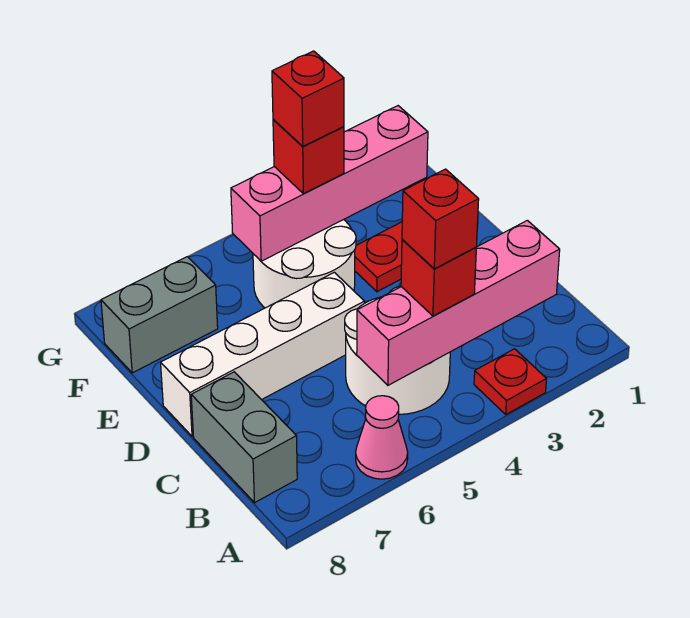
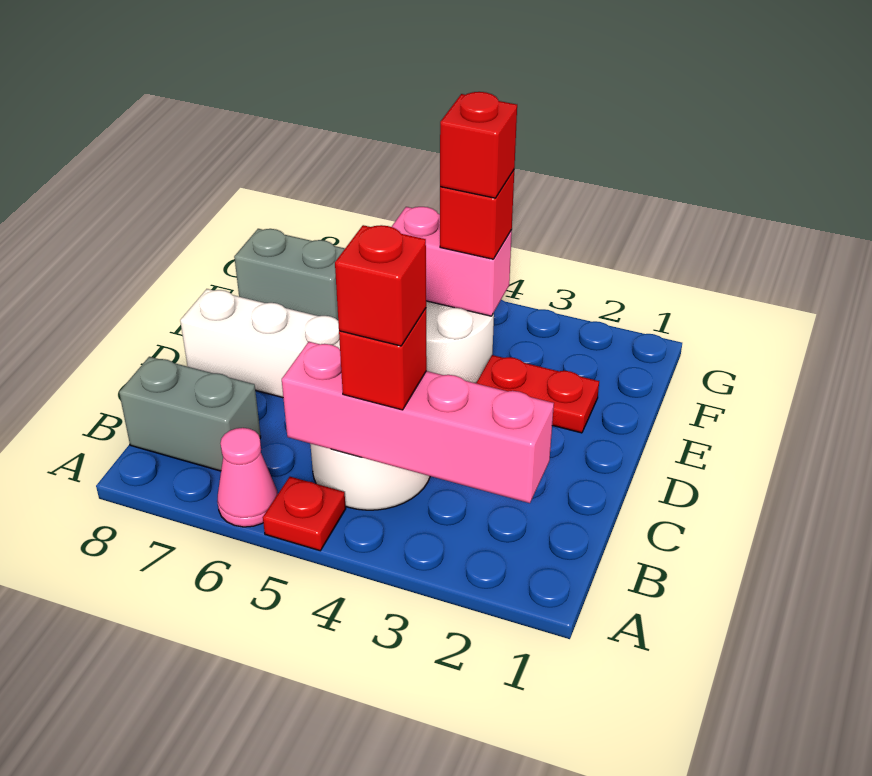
red plate A3 level 1 -> red plate A5 level 1
grey brick B8:C8 level 1 -> grey brick B7:B8 level 1
pink brick F2:F5 level 2 -> pink brick F4:F5 level 2

